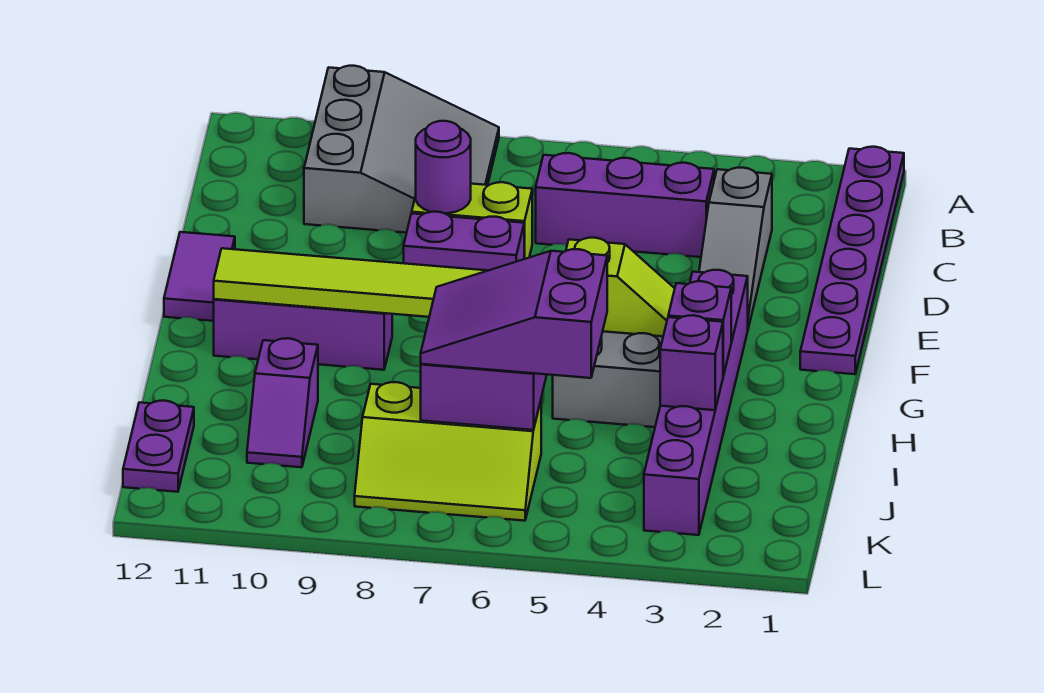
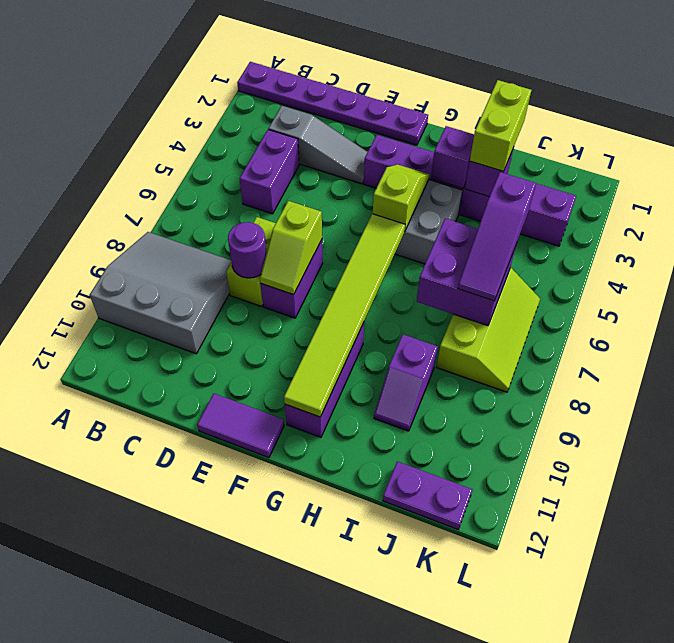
purple brick C4:C6 level 1 -> purple brick C4:C5 level 1
none -> lime slope E7:E8 level 2 top 7
none -> lime brick I2:I3 level 3
purple slope I5:J7 level 3 top 5 -> purple slope J5:J7 level 3 top 5
purple slope I10:J10 level 1 top I -> purple slope I9:I10 level 1 top 9

